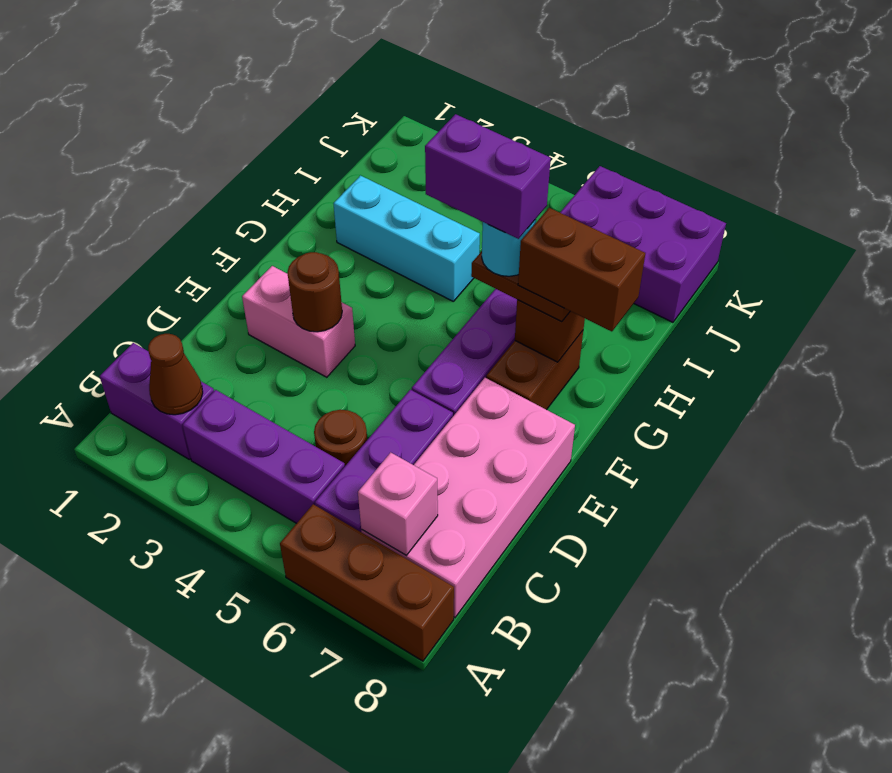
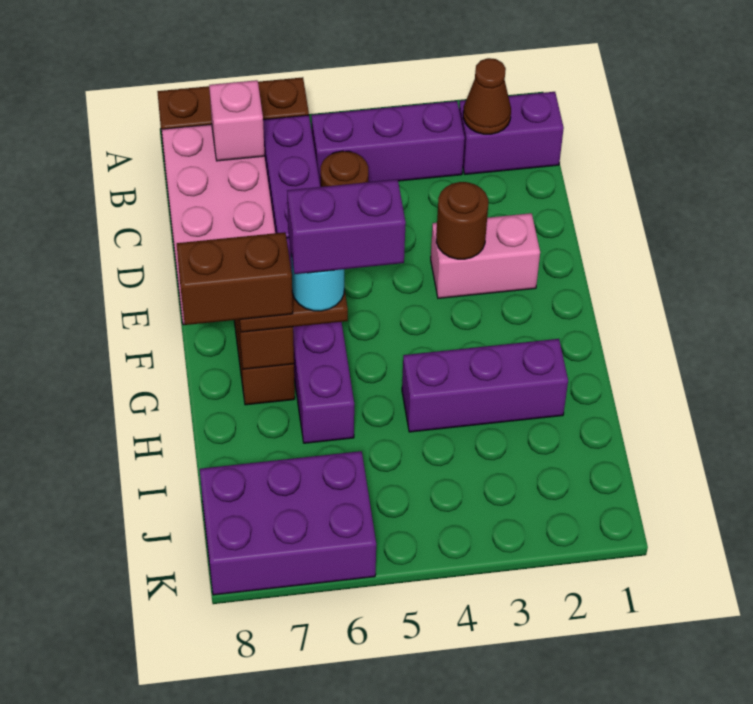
cyan brick H2:H4 level 1 -> purple brick H2:H4 level 1

